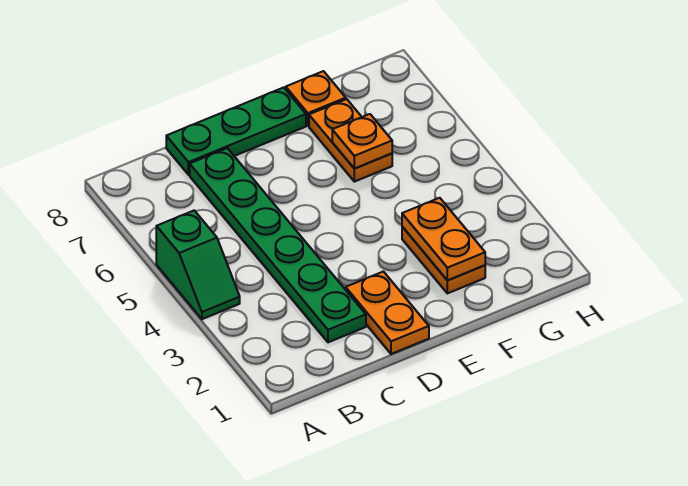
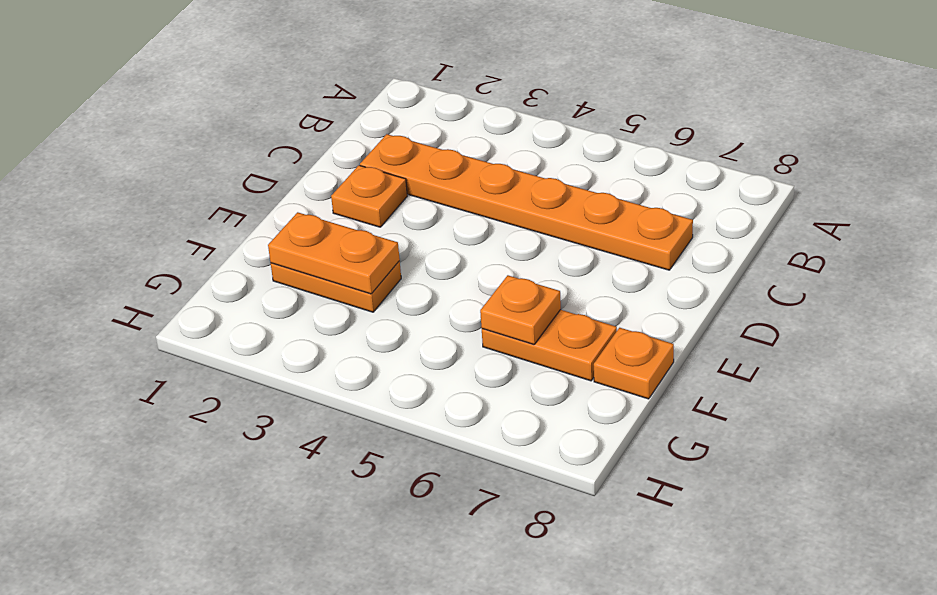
green slope A4:A5 level 1 top 5 -> none
green plate C2:C7 level 1 -> orange plate C2:C7 level 1
green plate C8:E8 level 1 -> none
orange plate D1:D2 level 1 -> orange plate D2 level 1

